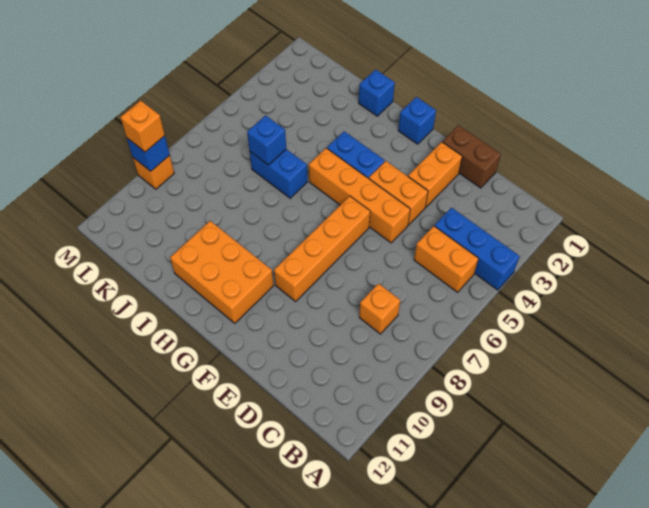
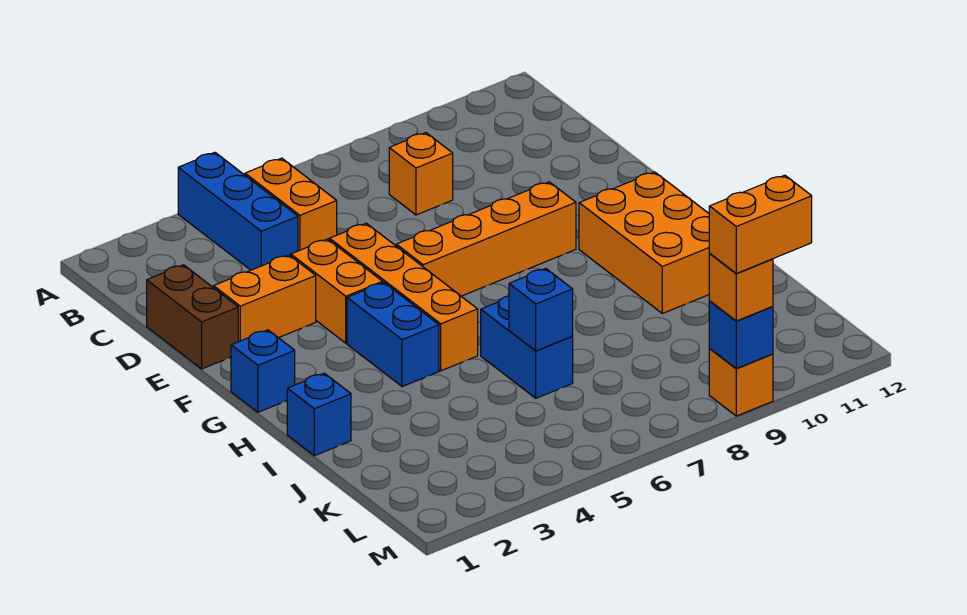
none -> orange brick M9:M10 level 4

